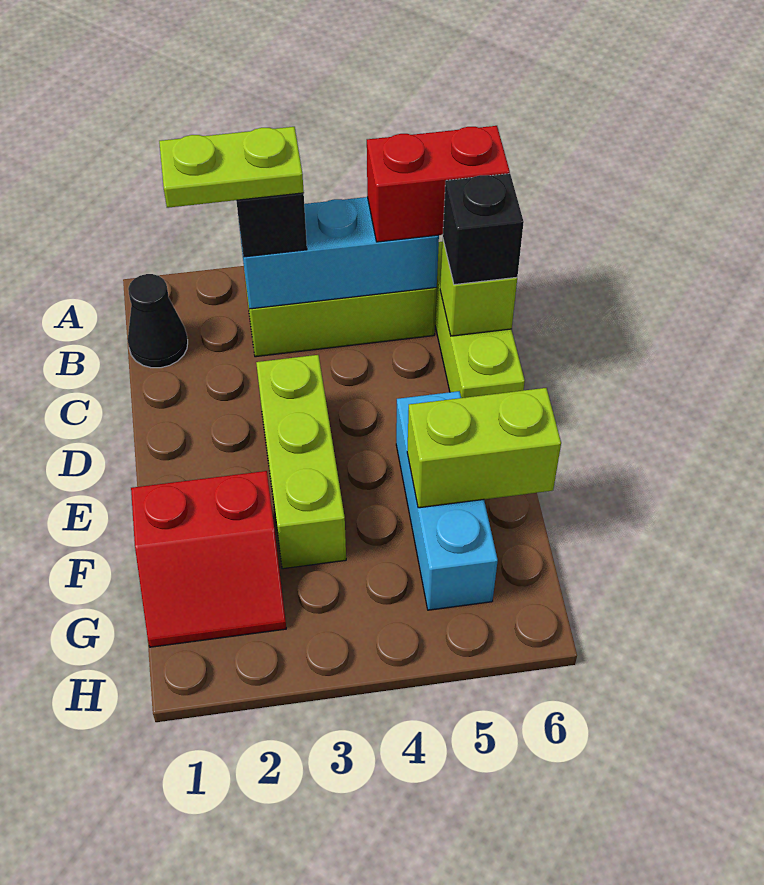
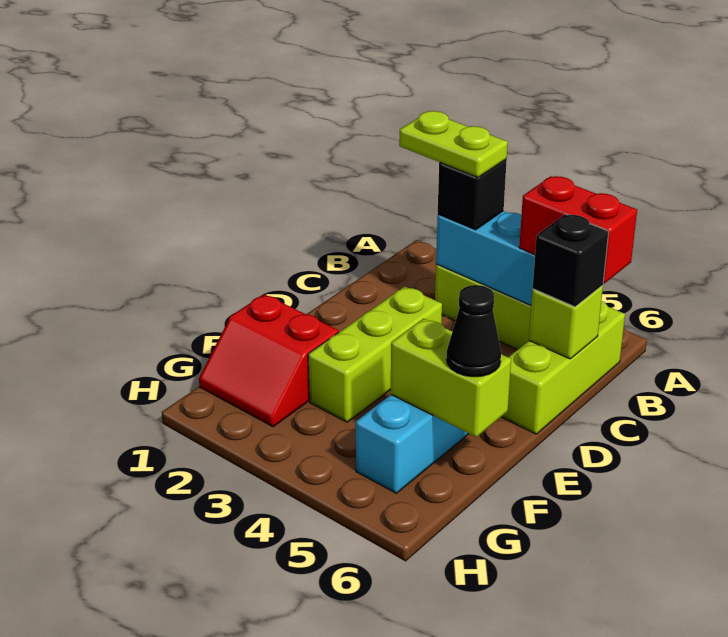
black cone B1 level 1 -> black cone F6 level 3

